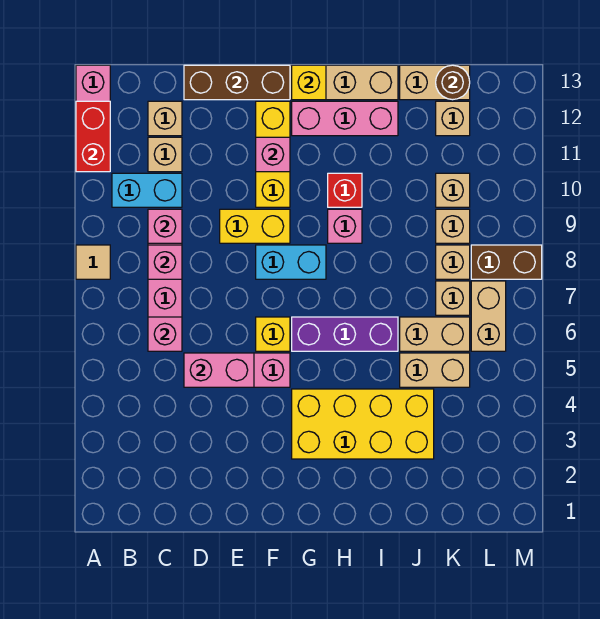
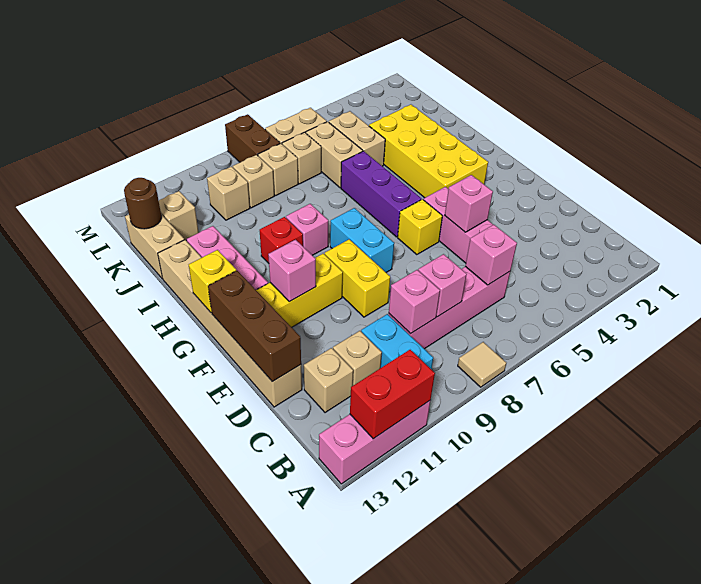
pink brick D5:E5 level 2 -> pink brick E5 level 2

